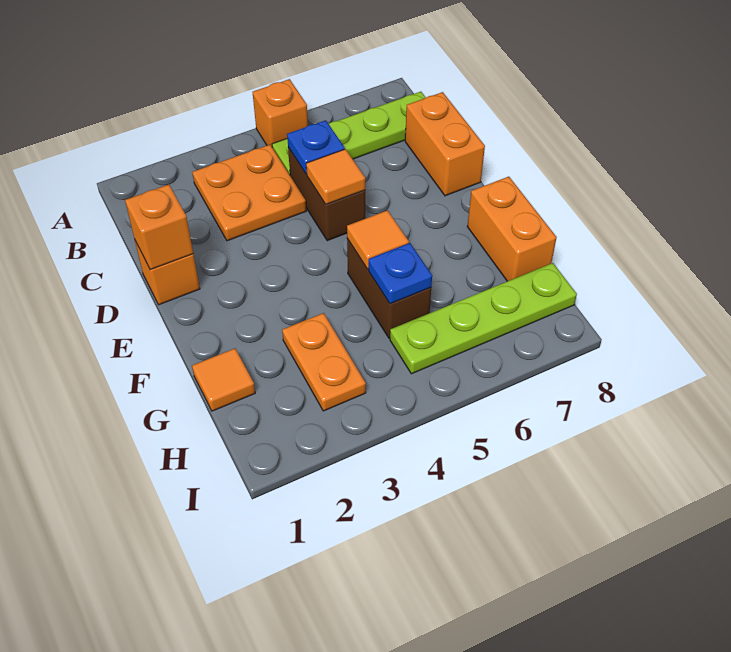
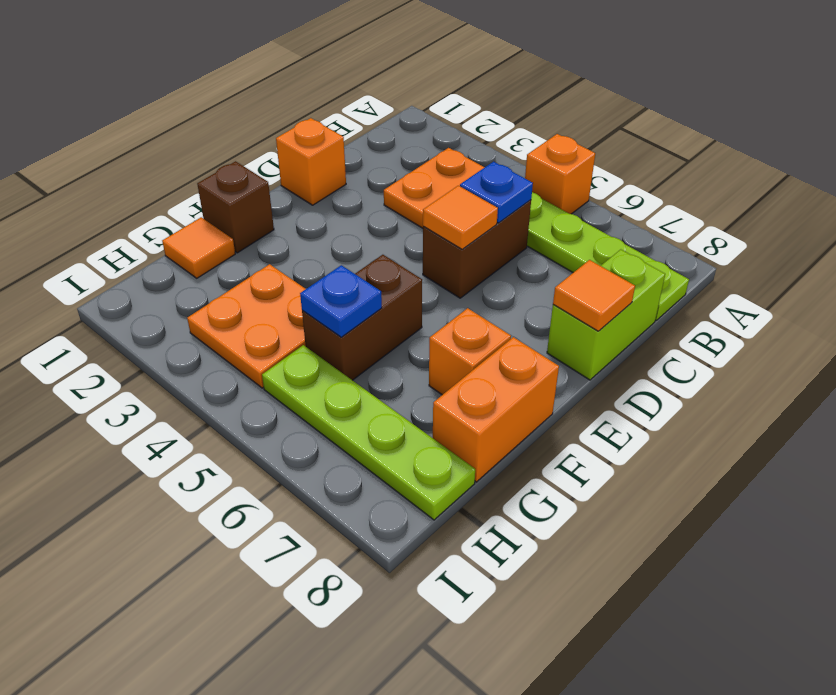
orange brick C8:D8 level 1 -> lime brick C8:D8 level 1
orange brick D1 level 2 -> orange brick F7 level 1
none -> brown brick F1 level 1
orange tile F5 level 2 -> orange tile D8 level 2
orange plate G3:H3 level 1 -> orange plate G3:H4 level 1

